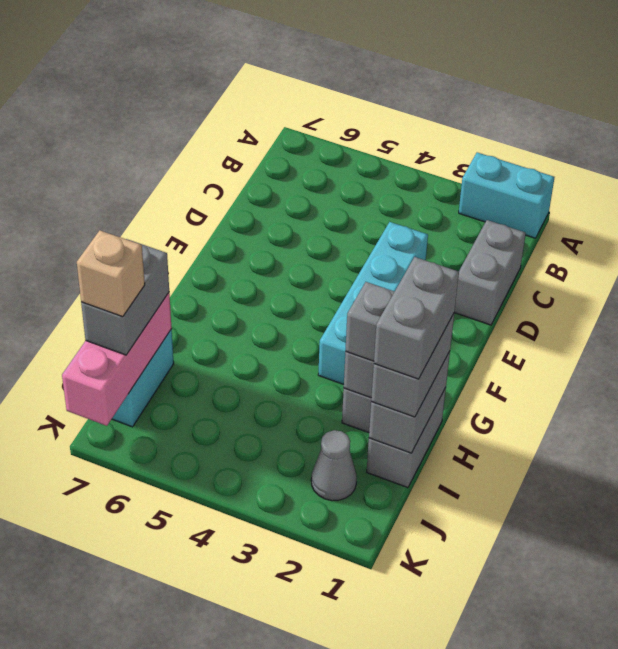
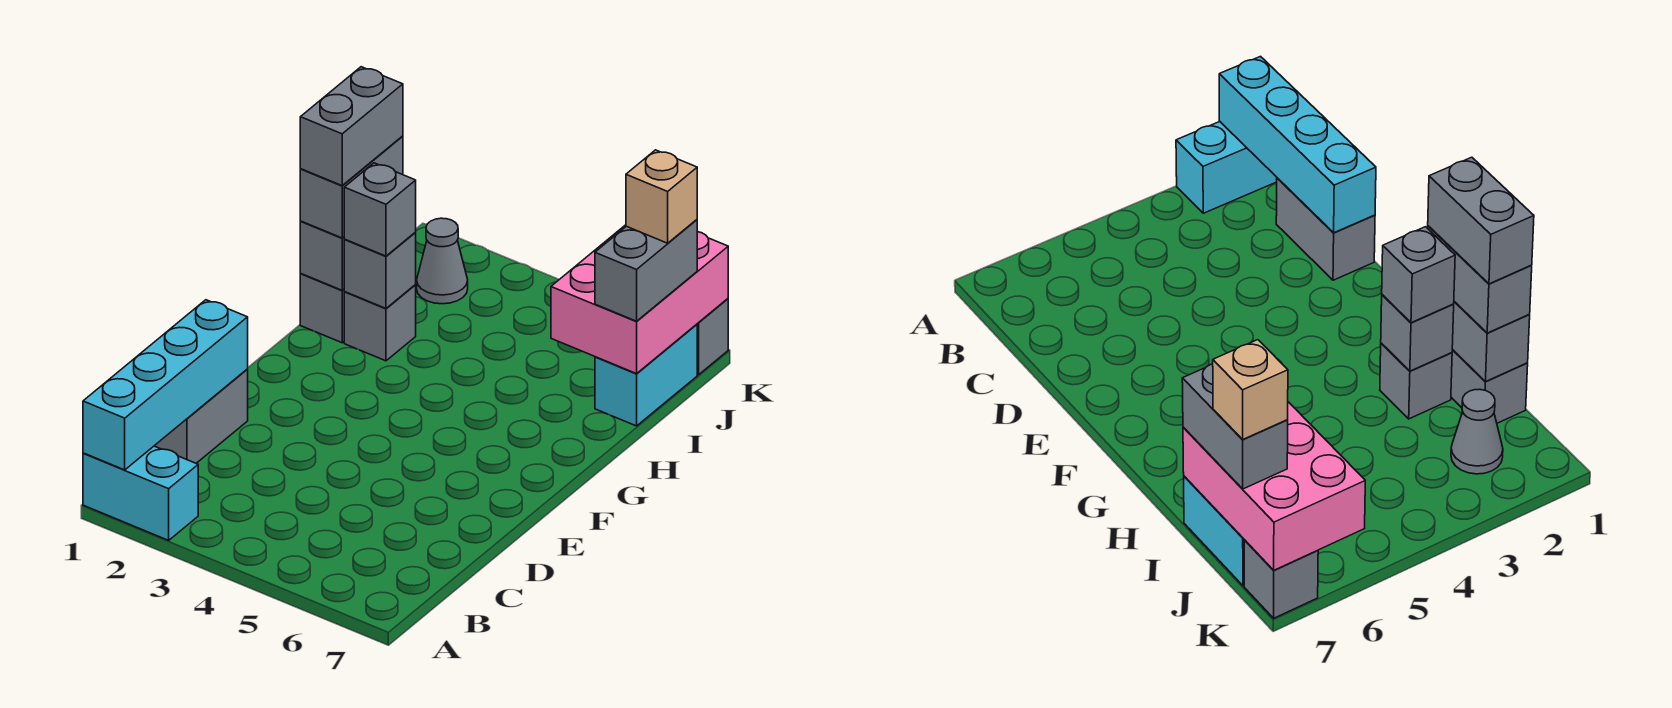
cyan brick D3:G3 level 1 -> cyan brick A1:D1 level 2
pink brick I7:K7 level 2 -> pink brick I6:K7 level 2
none -> grey brick K7 level 1

